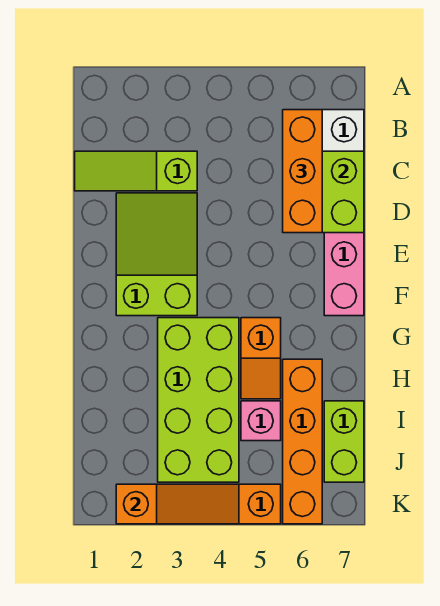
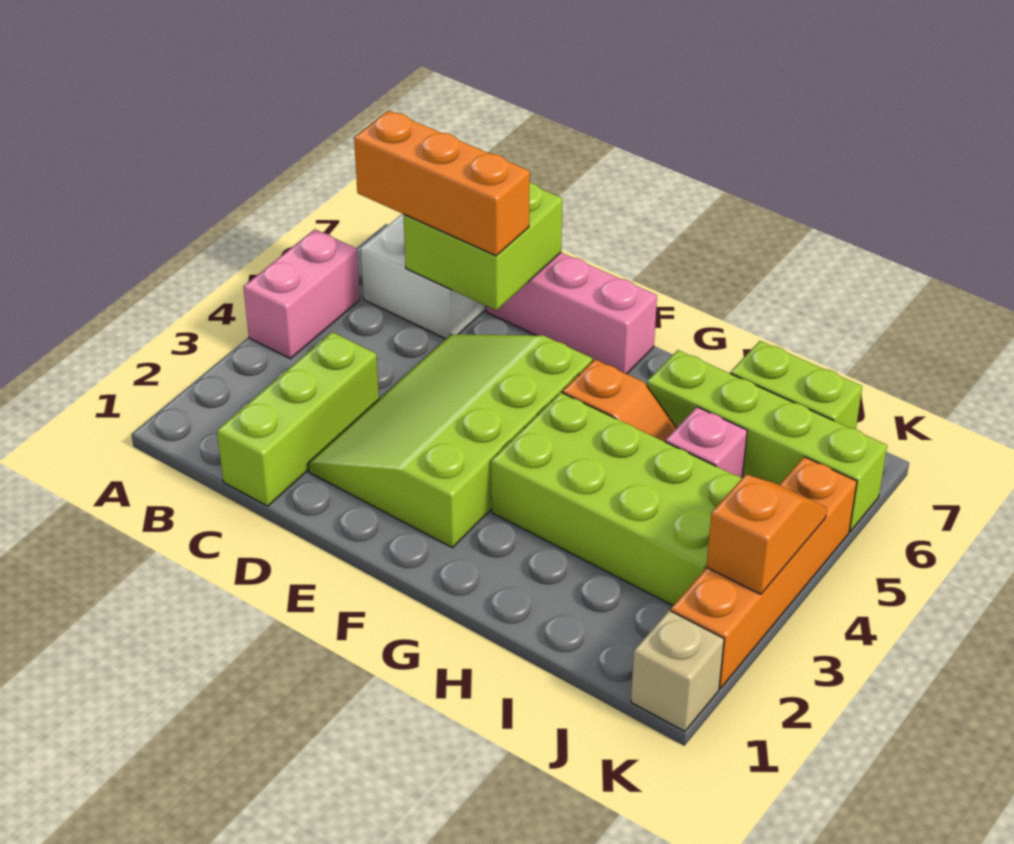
none -> pink brick A4:A5 level 1
lime slope C1:C3 level 1 top 3 -> lime brick C1:C3 level 1
lime slope D2:F3 level 1 top F -> lime slope D2:F5 level 1 top F
orange brick H6:K6 level 1 -> lime brick H6:K6 level 1
none -> tan brick K1 level 1
orange slope K2:K4 level 2 top 2 -> orange slope K3:K4 level 2 top 3

